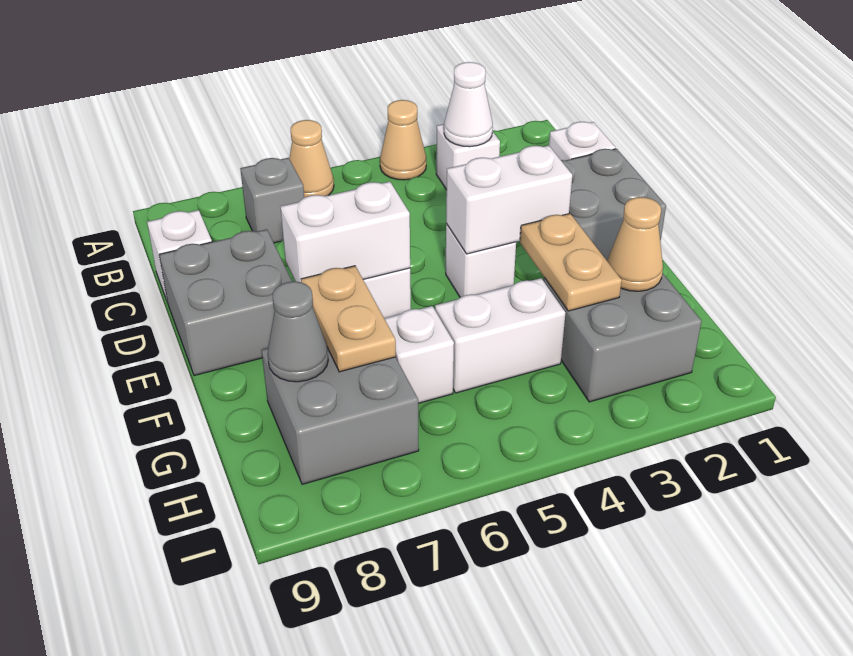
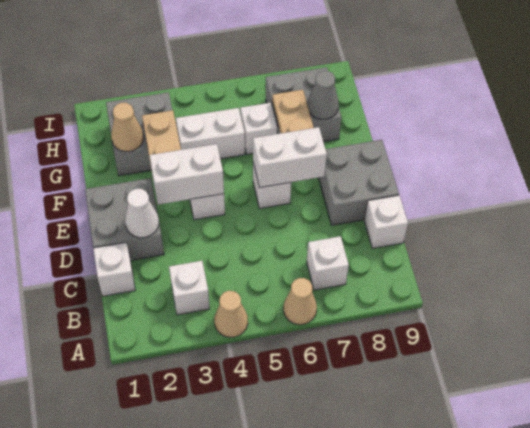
white cone B3 level 2 -> white cone D2 level 2
grey brick B7 level 1 -> white brick B7 level 1

